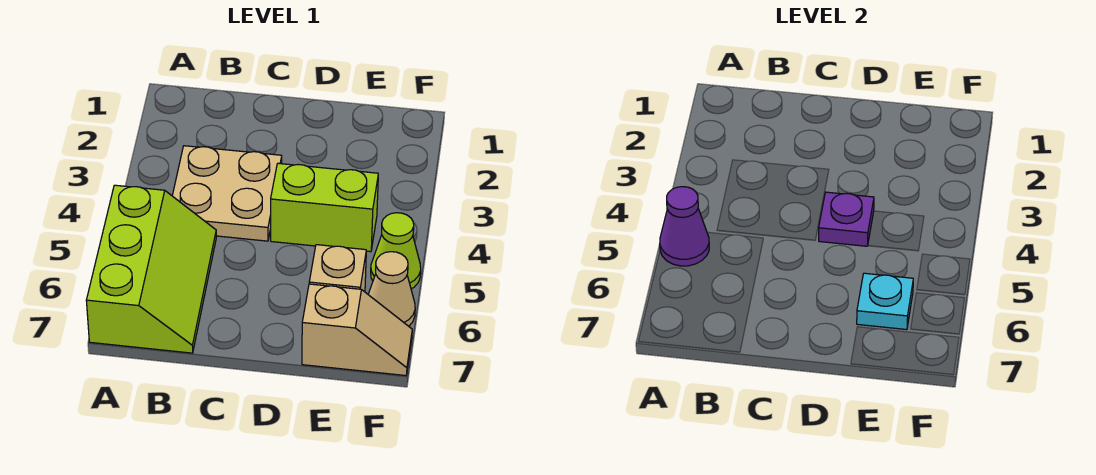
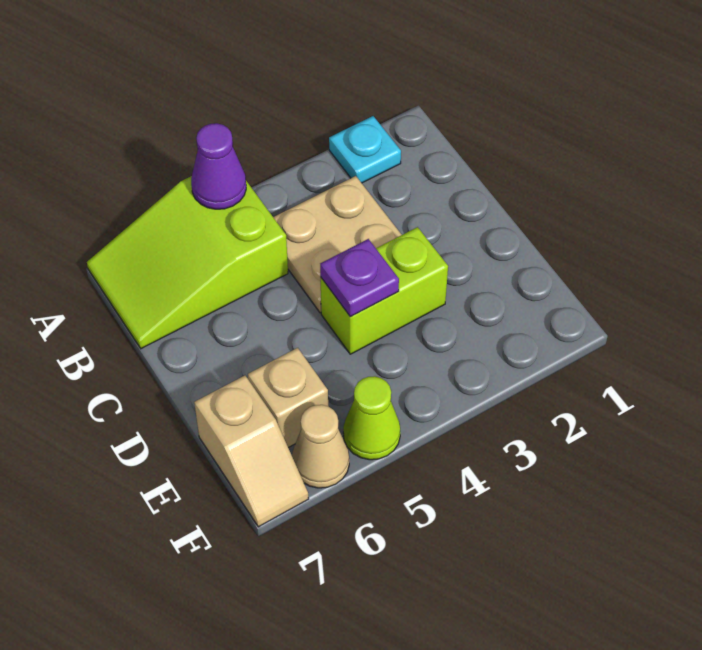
lime slope A5:B7 level 1 top A -> lime slope A5:B7 level 1 top 5
lime brick D4:E4 level 1 -> lime brick D3:D4 level 1
cyan plate E6 level 2 -> cyan plate A2 level 1

